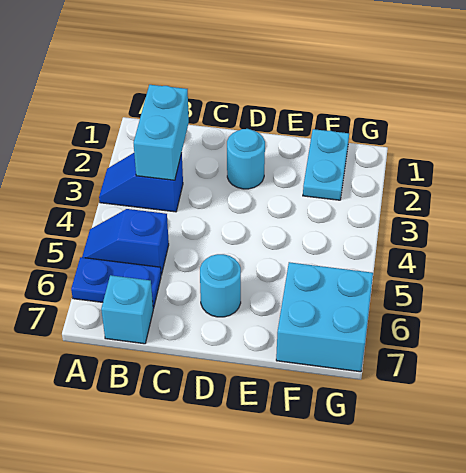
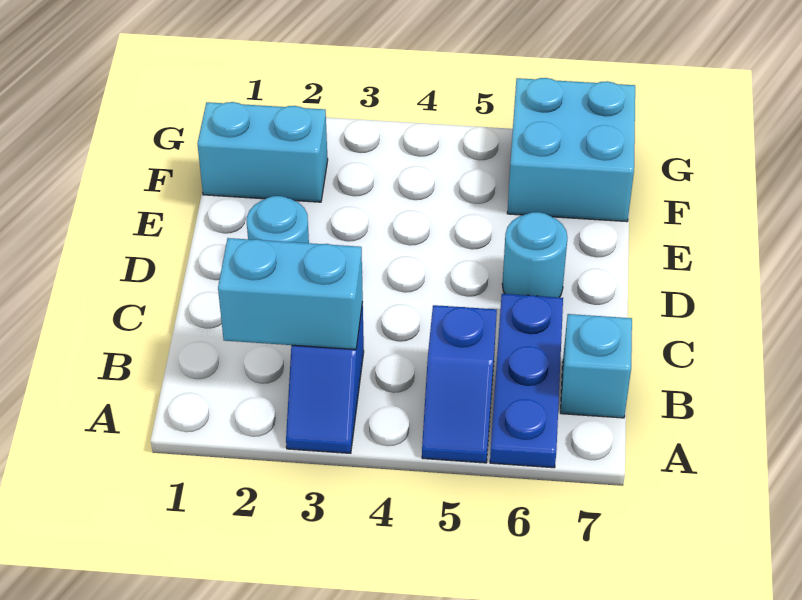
blue plate A6:B6 level 1 -> blue plate A6:C6 level 1
cyan plate F1:F2 level 1 -> cyan brick F1:F2 level 1

